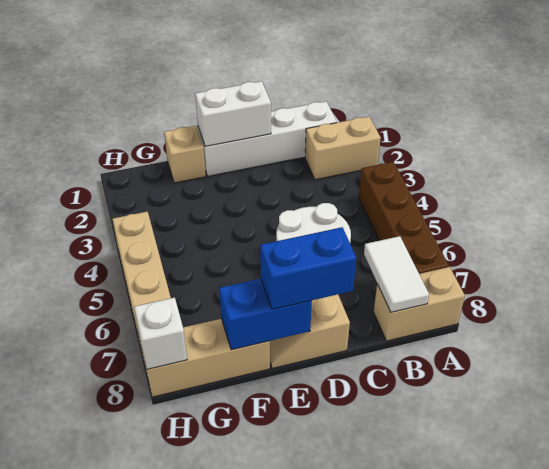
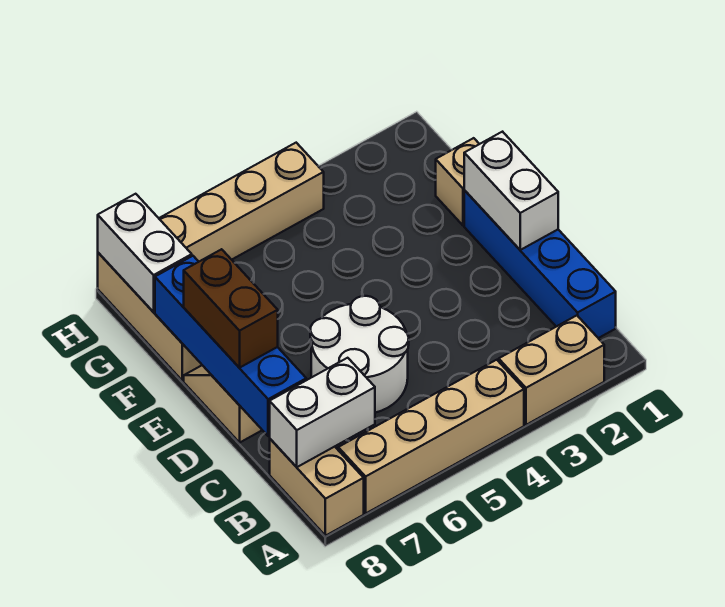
tan brick A2:B2 level 1 -> tan brick A2:A3 level 1
brown brick A4:A7 level 1 -> tan brick A4:A7 level 1
white brick B1:E1 level 1 -> blue brick B1:E1 level 1
white tile B7:B8 level 2 -> white brick B7:B8 level 2
blue brick D8:E8 level 3 -> brown brick D8:E8 level 3
blue brick E8:F8 level 2 -> blue brick C8:F8 level 2
white brick H8 level 2 -> white brick G8:H8 level 2

